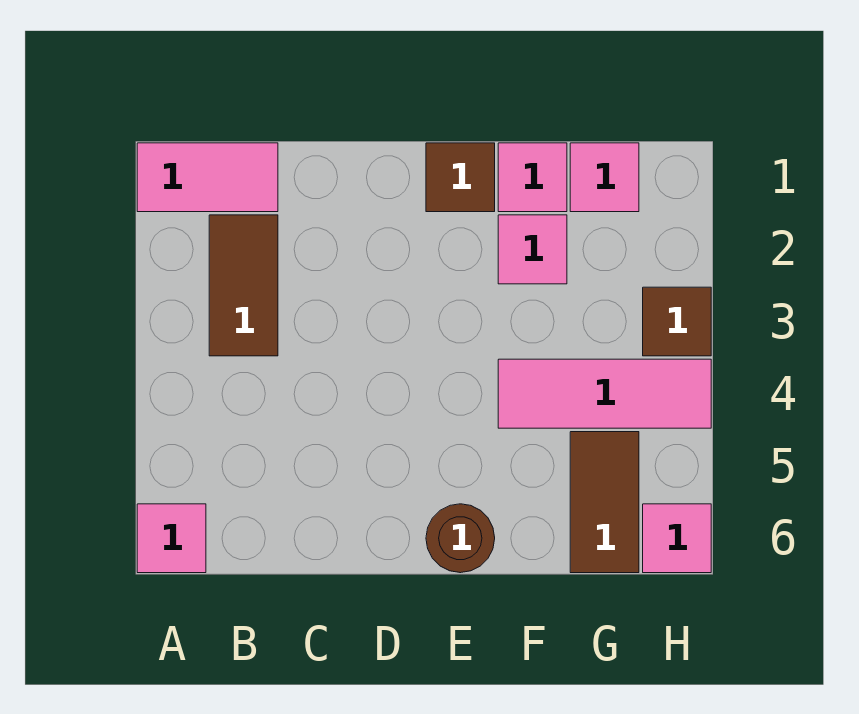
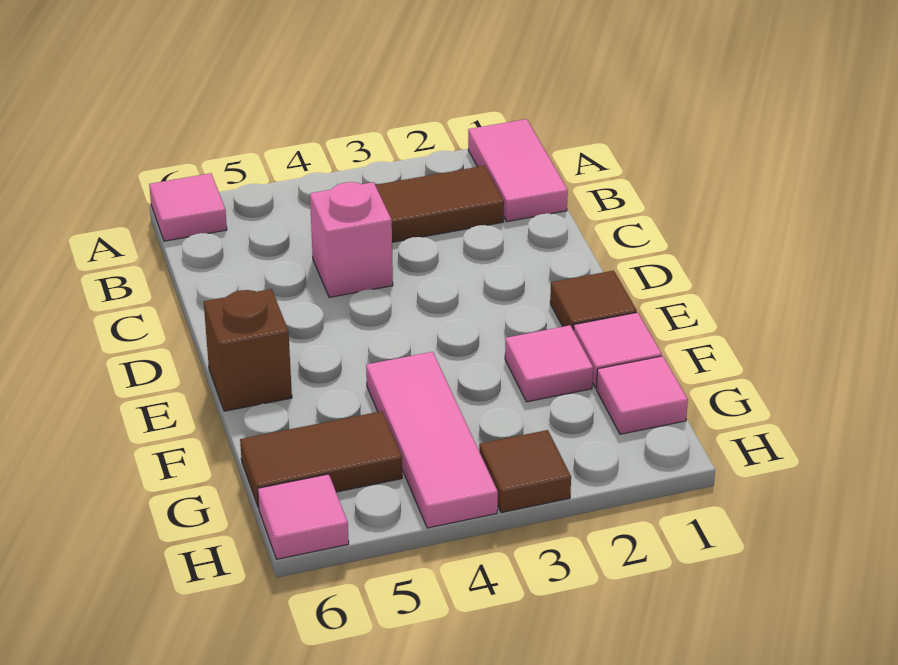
none -> pink brick C4 level 1
brown round brick E6 level 1 -> brown brick E6 level 1

